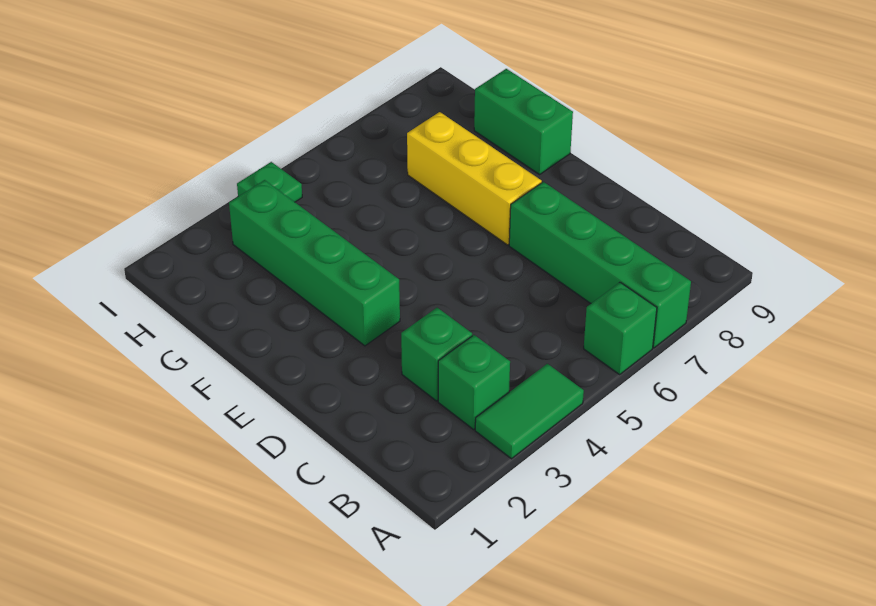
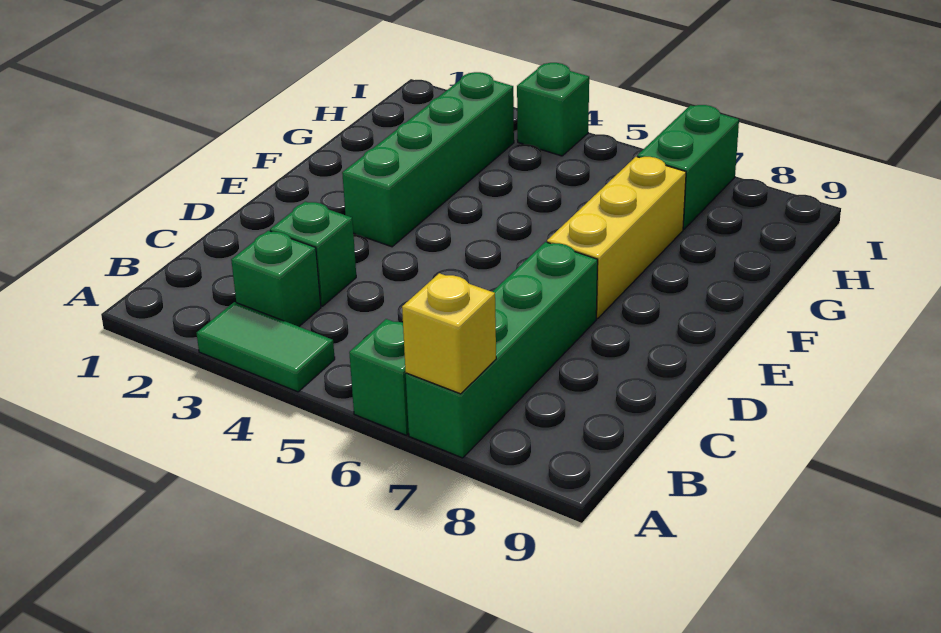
none -> yellow brick A7 level 2
green brick F9:G9 level 1 -> green brick H7:I7 level 1
green plate I4 level 1 -> green brick I4 level 1

